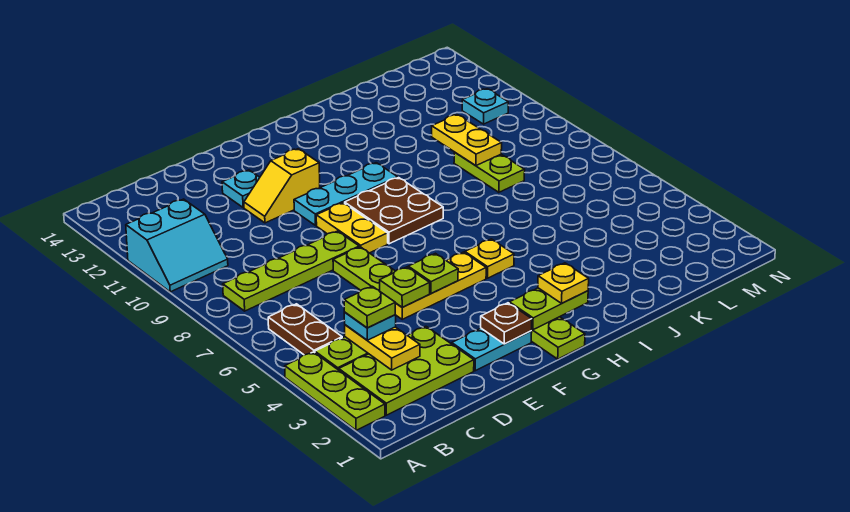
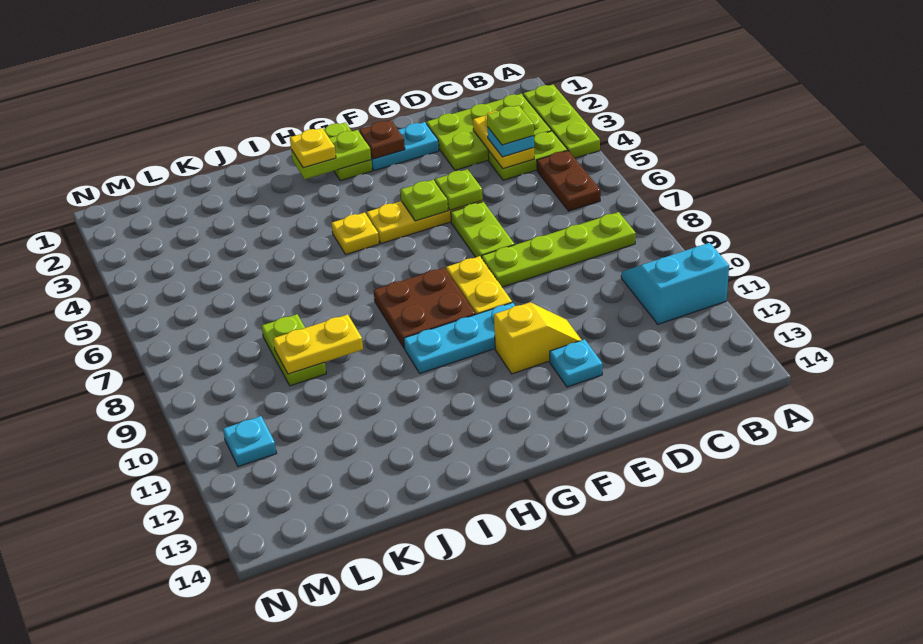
yellow plate K9:K10 level 2 -> yellow plate J9:K9 level 2

